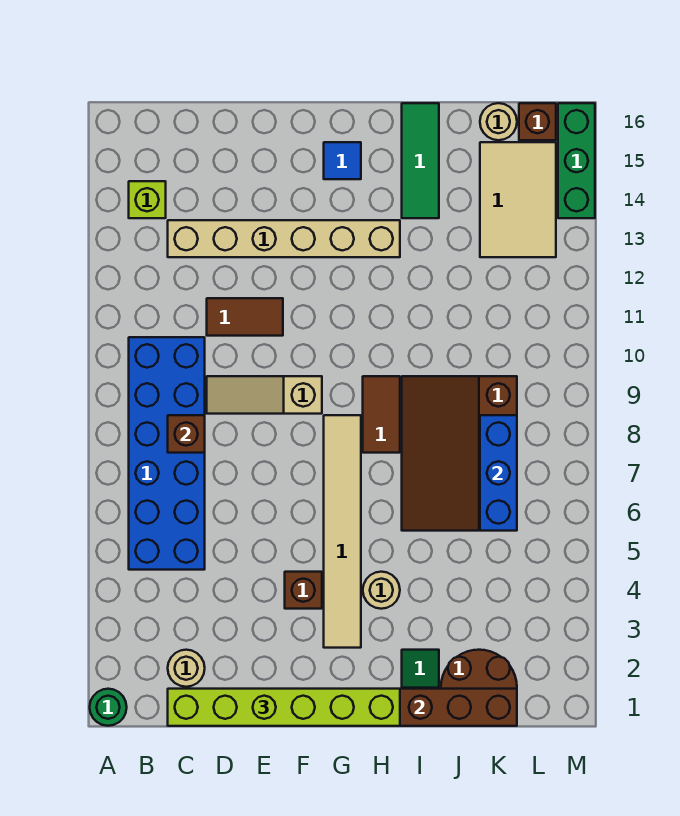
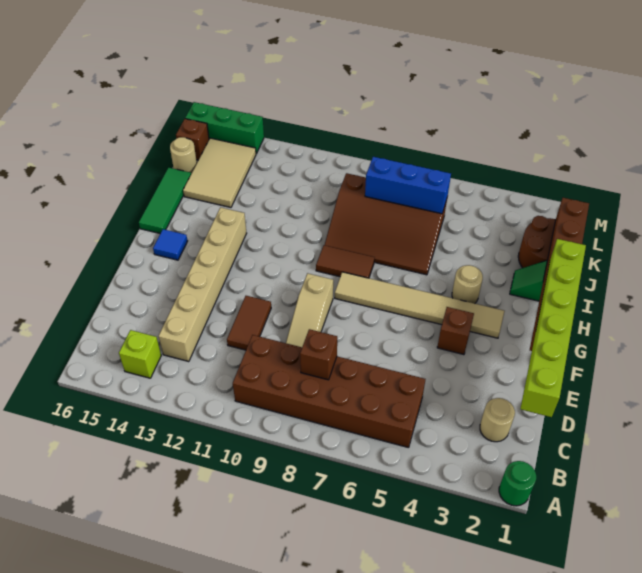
blue brick B5:C10 level 1 -> brown brick B5:C10 level 1
green tile I14:I16 level 1 -> green tile H16:J16 level 1
tan tile K13:L15 level 1 -> tan tile J14:L15 level 1

